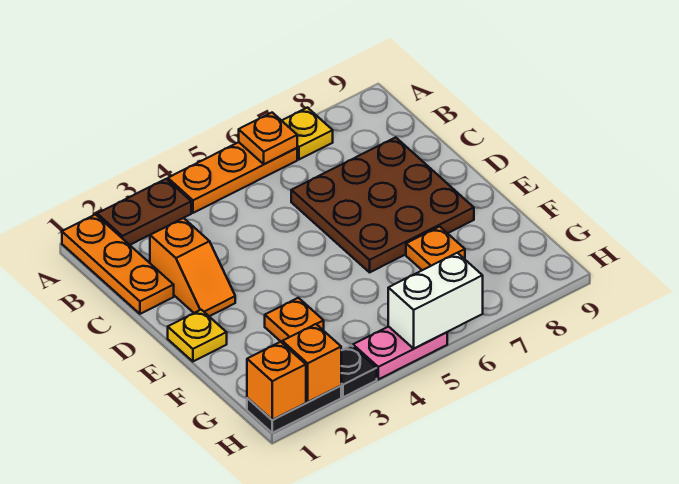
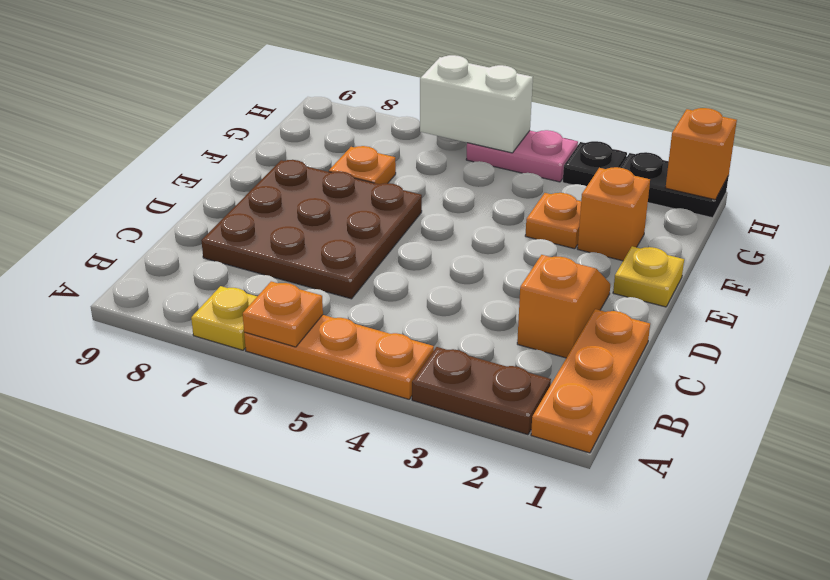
orange brick H2 level 2 -> orange brick F2 level 1

